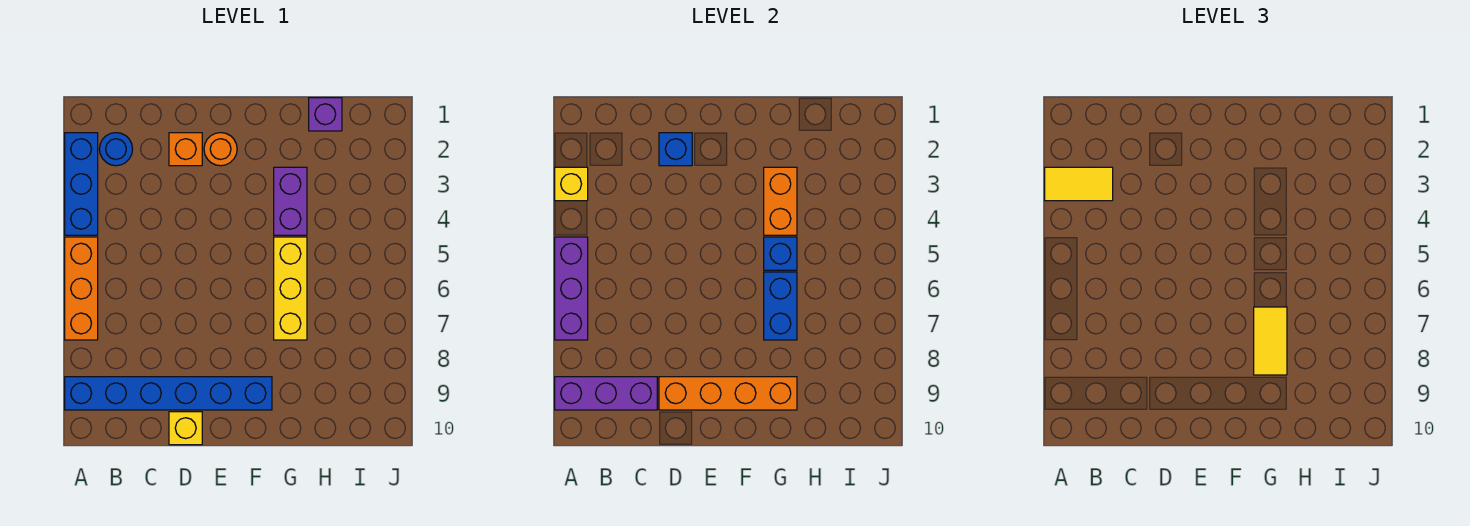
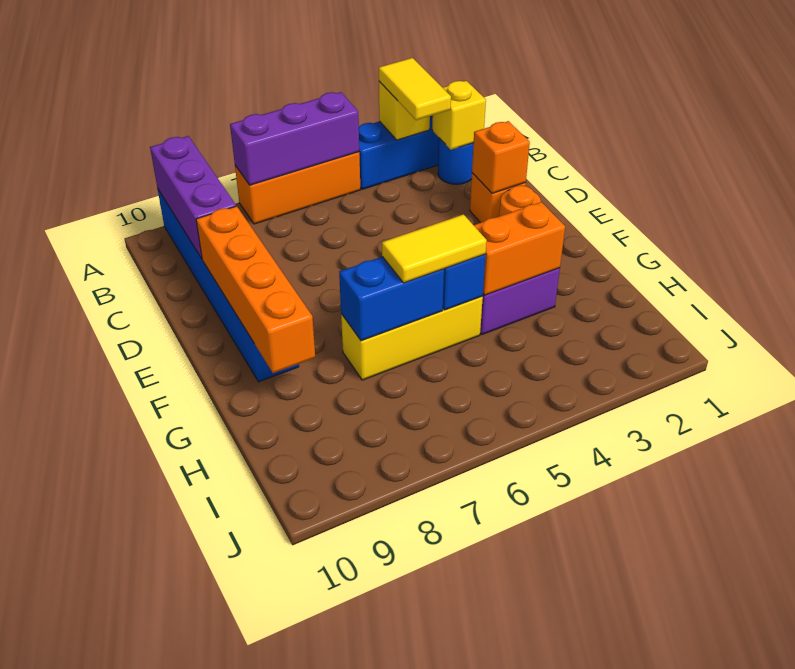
blue brick D2 level 2 -> orange brick D2 level 2
yellow brick D10 level 1 -> yellow brick B2 level 2
yellow tile G7:G8 level 3 -> yellow tile G5:G6 level 3
purple brick H1 level 1 -> none

